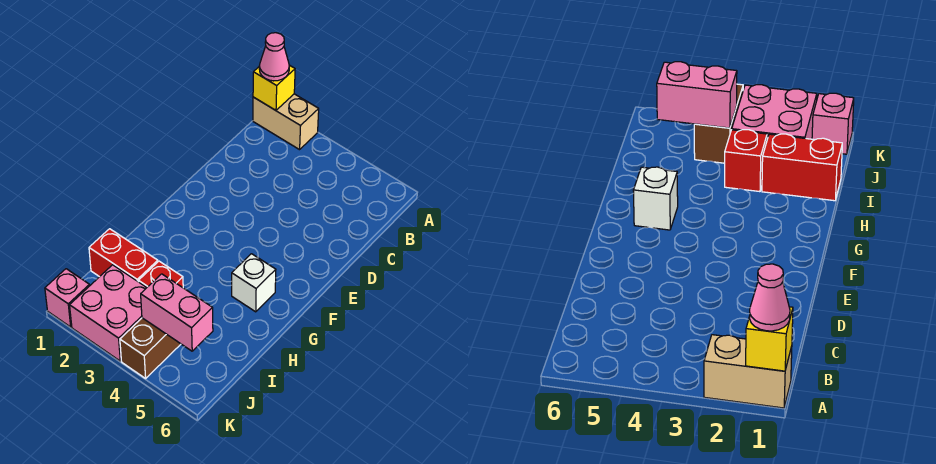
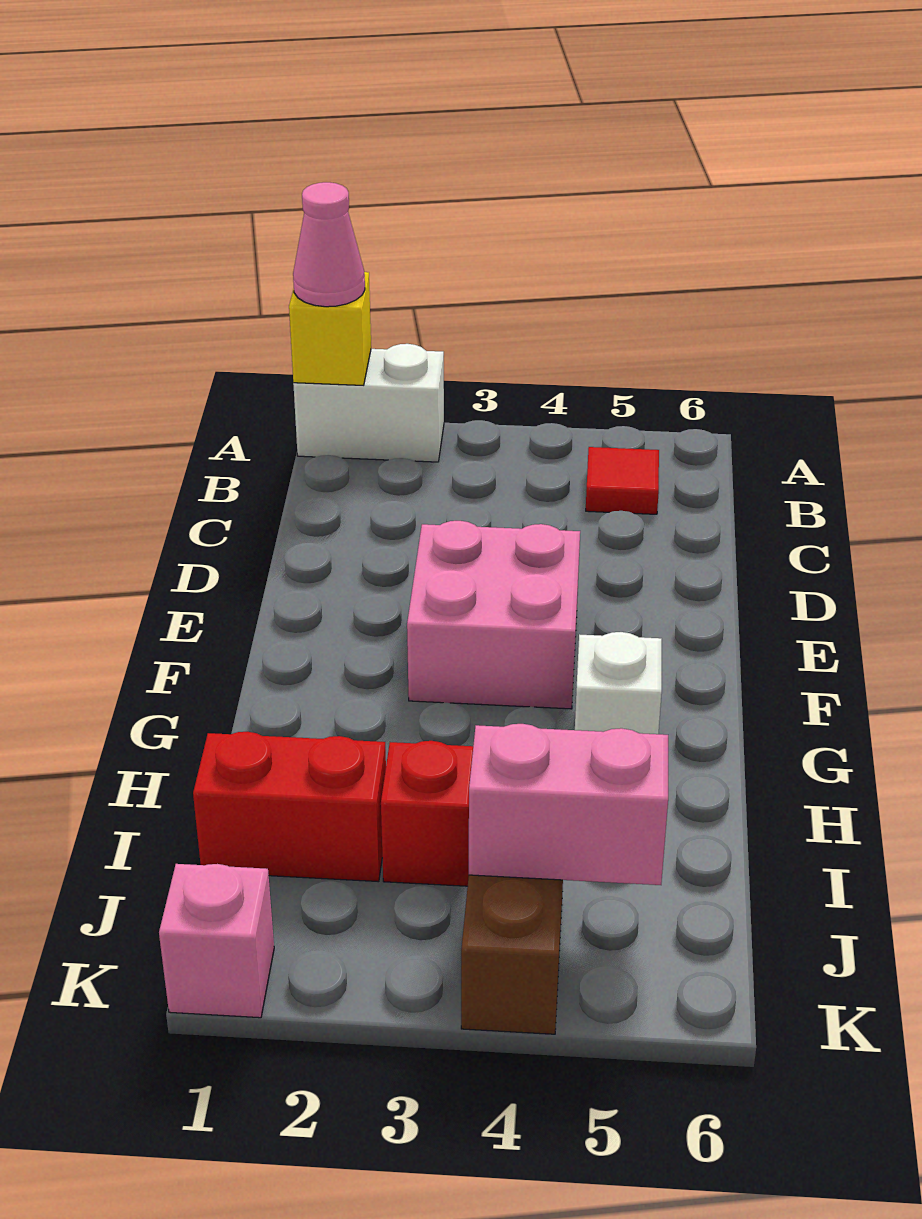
tan brick A1:A2 level 1 -> white brick A1:A2 level 1
none -> red tile B5 level 1
pink brick J2:K3 level 1 -> pink brick E3:F4 level 1

